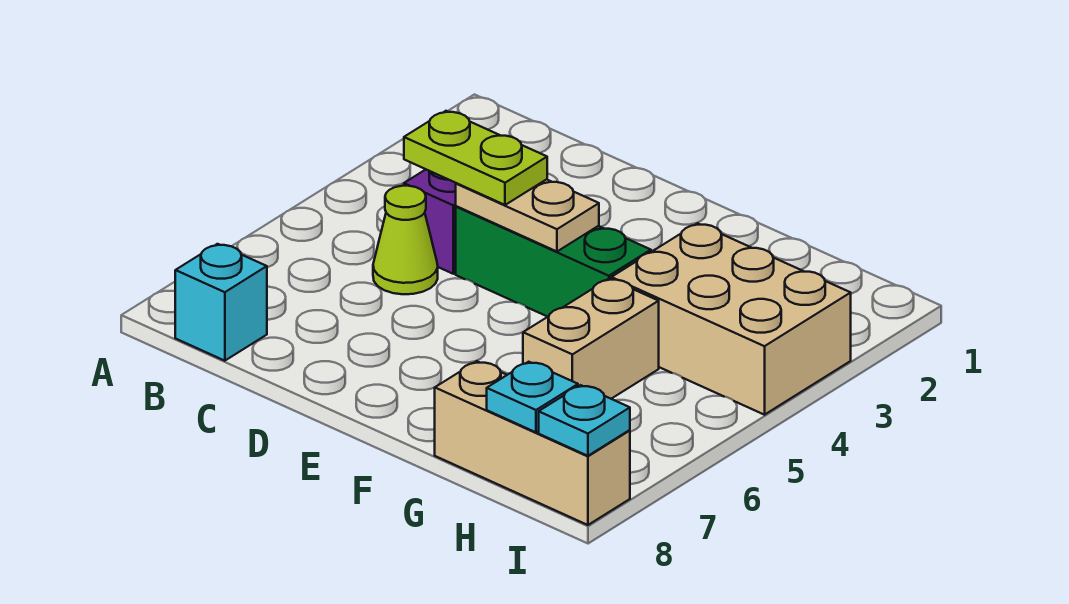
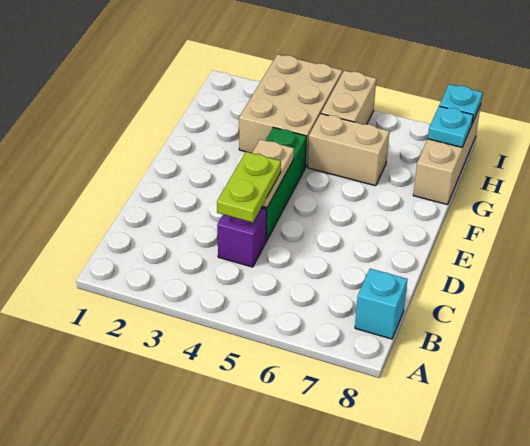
lime cone C5 level 1 -> none
none -> tan brick H5:I5 level 1

